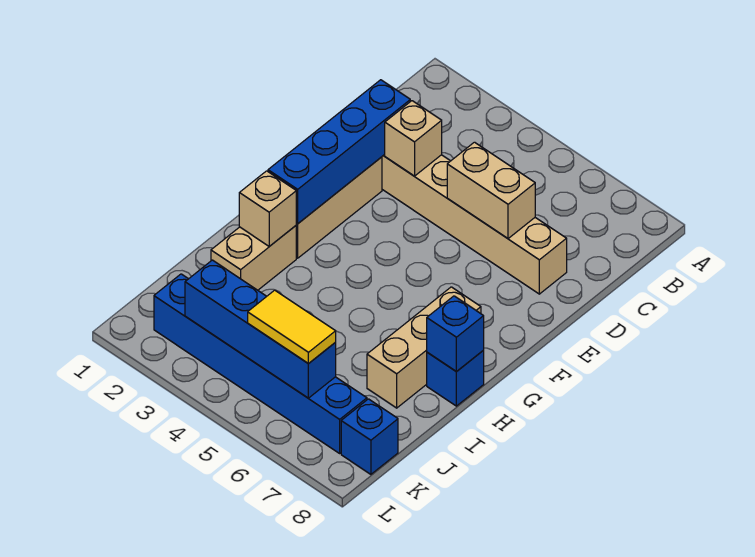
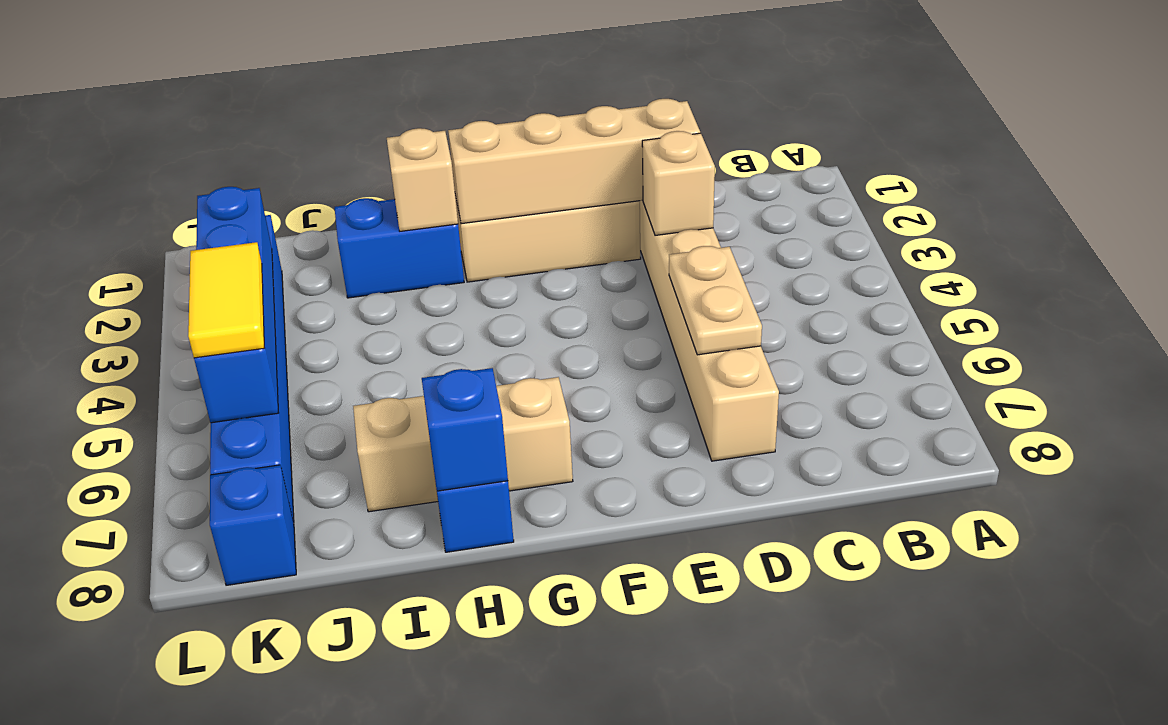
blue brick D2:G2 level 2 -> tan brick D2:G2 level 2
tan brick D5:D6 level 2 -> tan plate D5:D6 level 2
tan brick H2:I2 level 1 -> blue brick H2:I2 level 1

